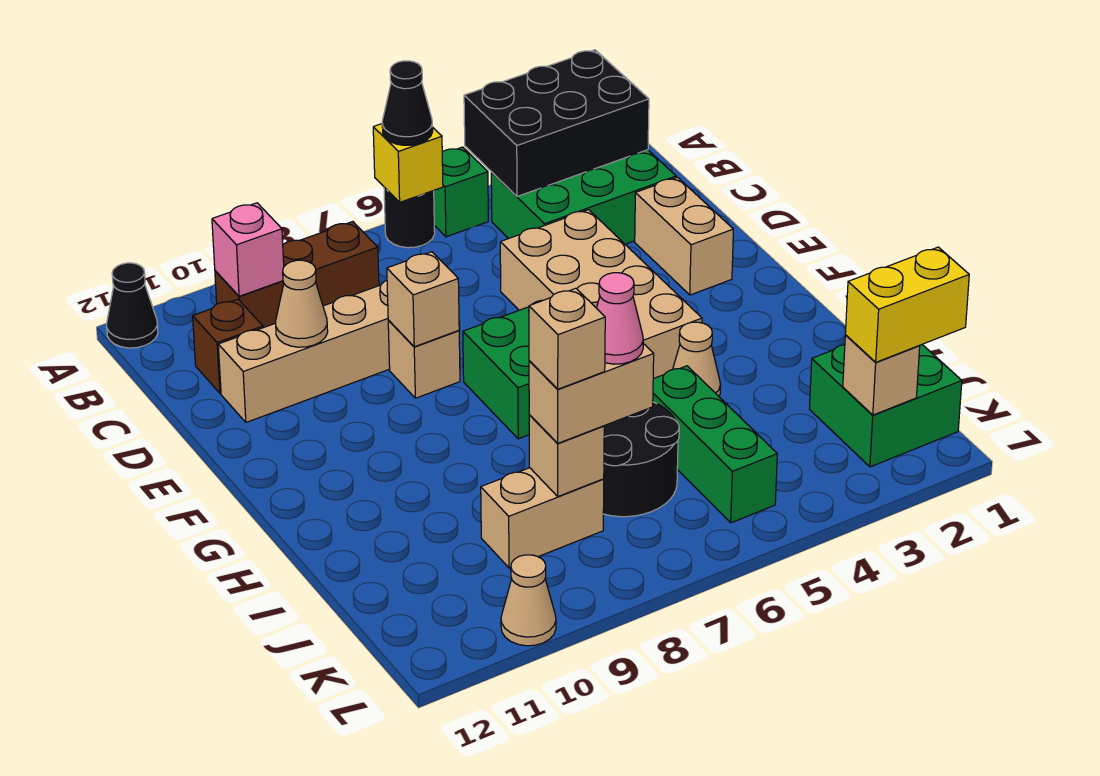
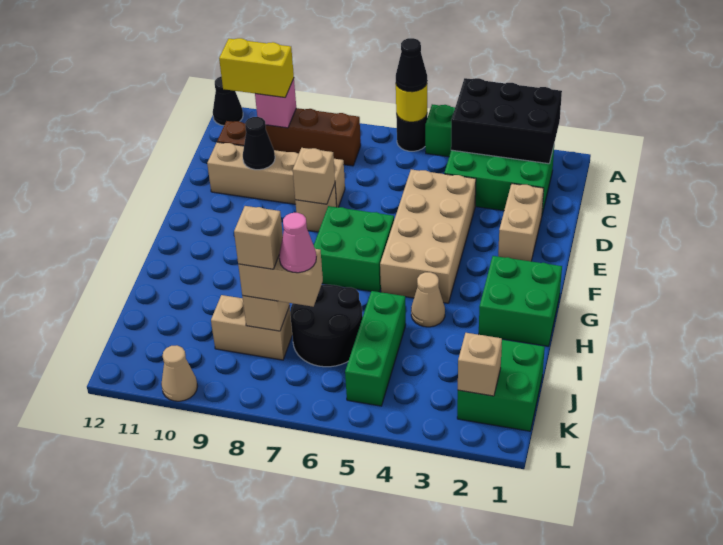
yellow brick A6 level 2 -> yellow round brick A6 level 2
tan cone D10 level 2 -> black cone D10 level 2
none -> green brick G1:H2 level 1
yellow brick K1:K2 level 3 -> yellow brick B10:B11 level 3

